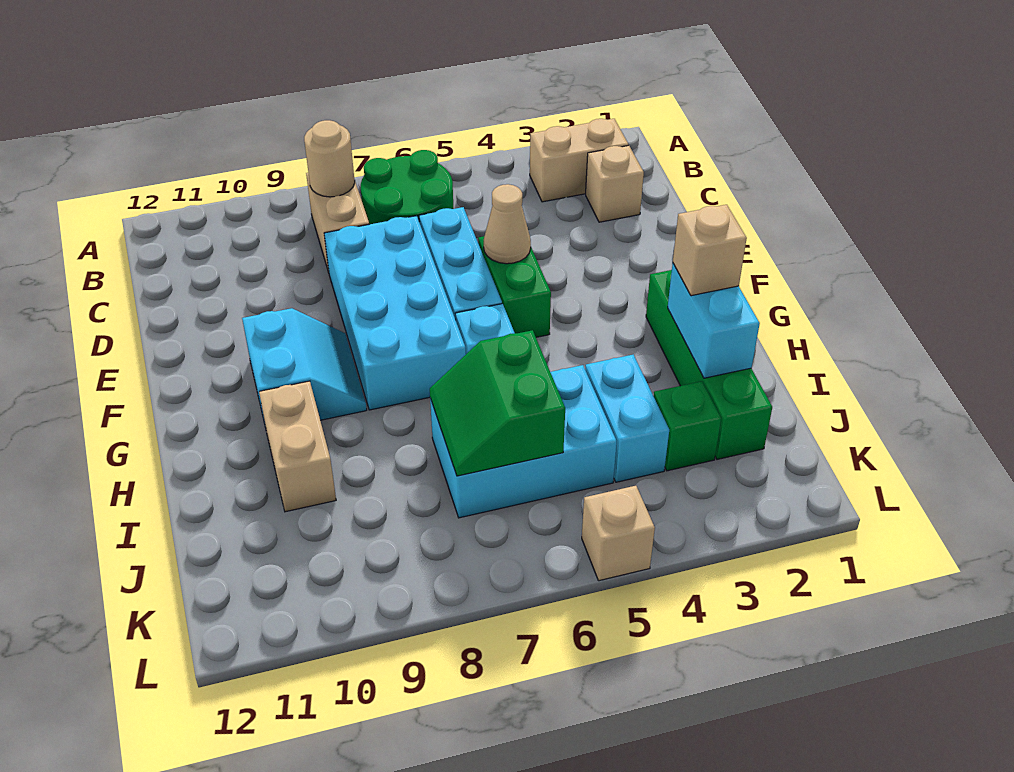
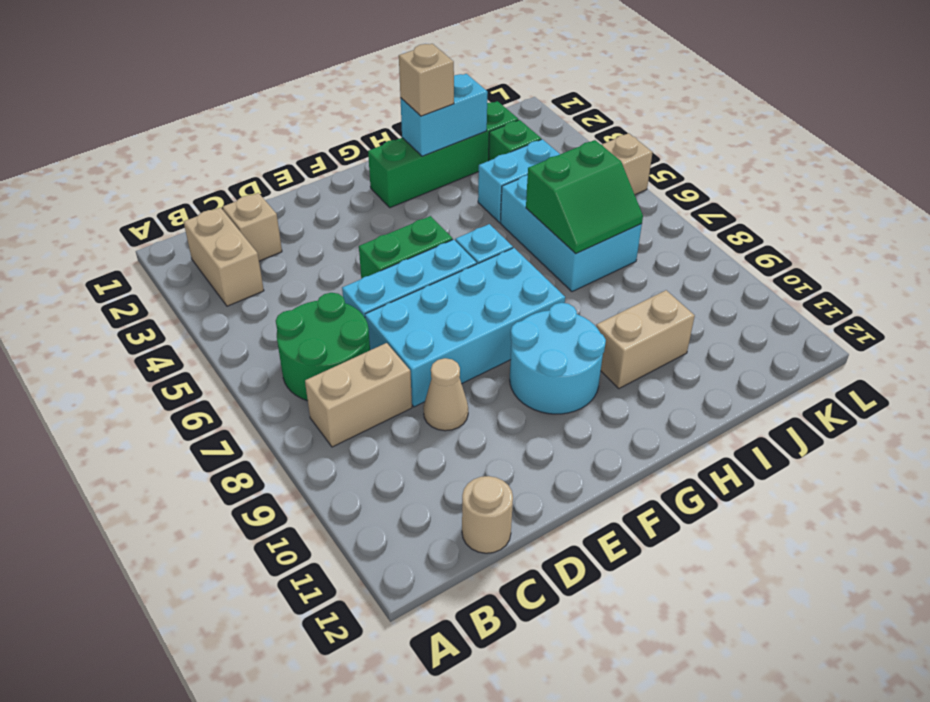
tan round brick B8 level 2 -> tan round brick C12 level 1
tan cone E5 level 2 -> tan cone D9 level 1
cyan slope F9:G10 level 1 top 10 -> cyan round brick F9:G10 level 1

